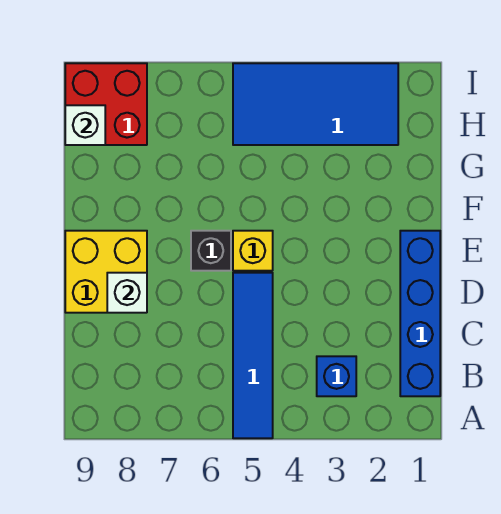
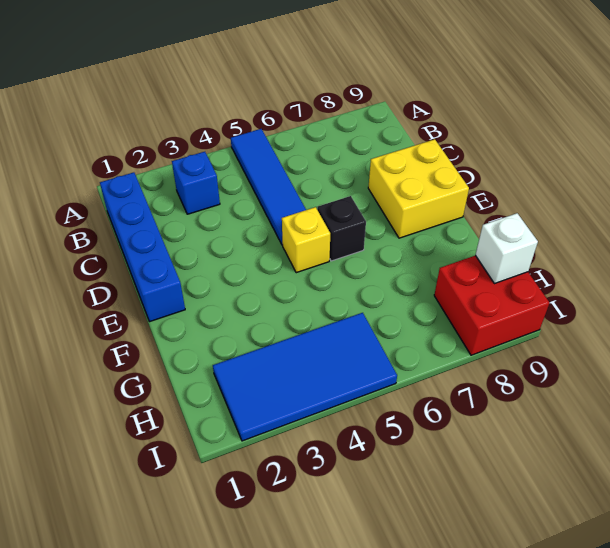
white brick D8 level 2 -> none

